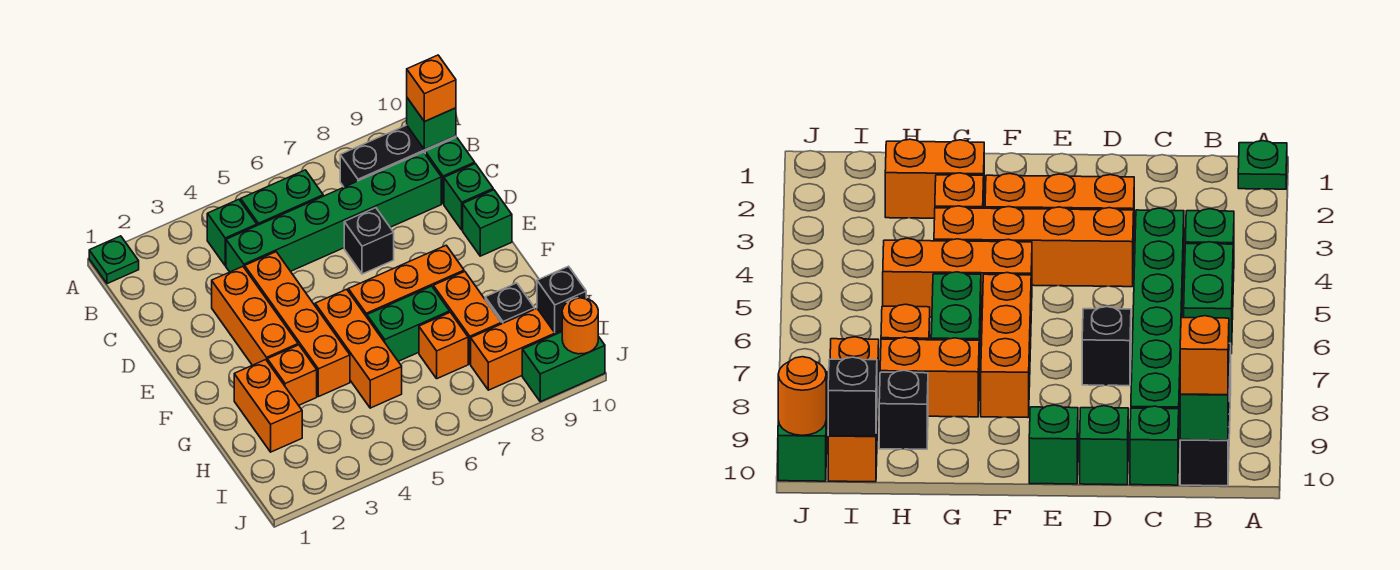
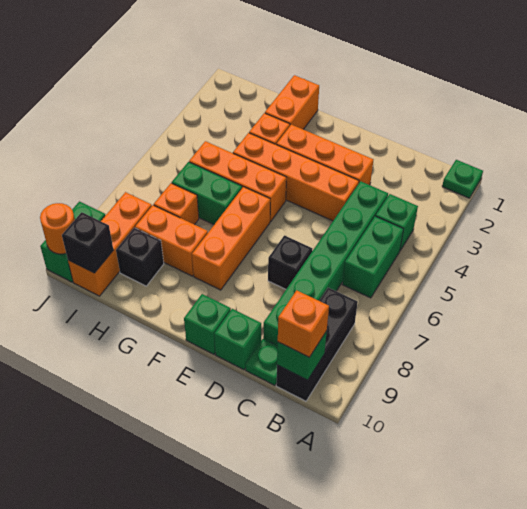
green brick C10 level 1 -> green plate C10 level 1
orange brick G2:H2 level 1 -> orange brick G1:G2 level 1
green brick G6:G7 level 1 -> green brick G6:H6 level 1

